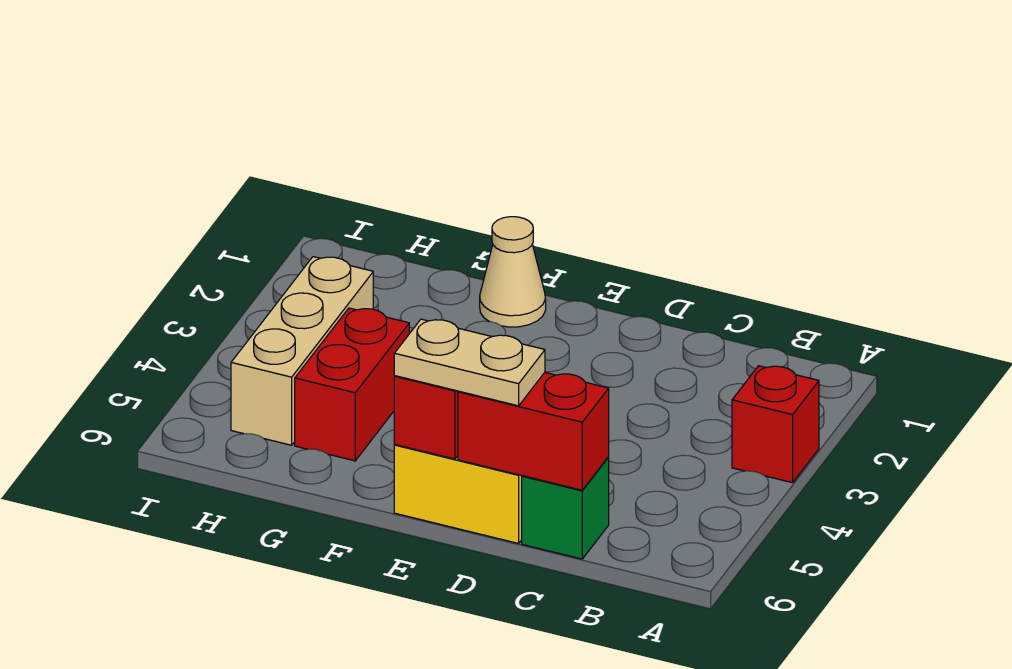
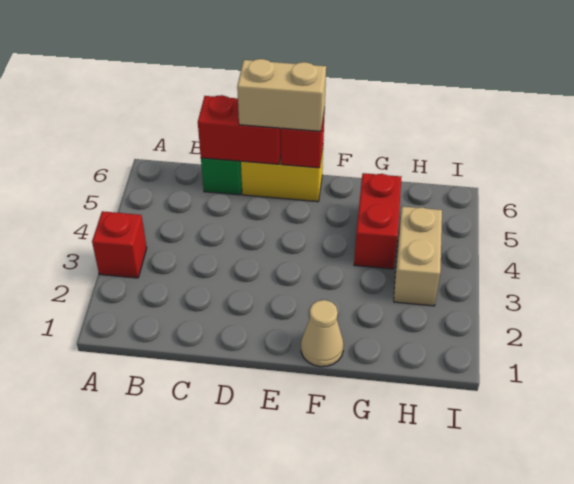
tan plate D6:E6 level 3 -> tan brick D6:E6 level 3
tan brick H3:H5 level 1 -> tan brick H3:H4 level 1

